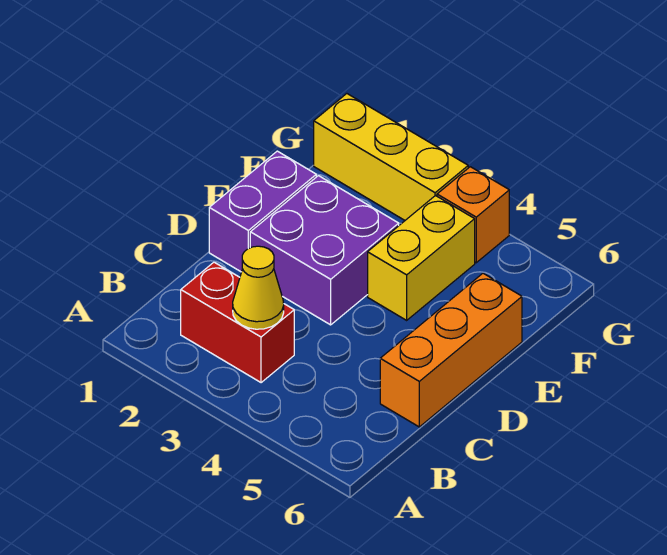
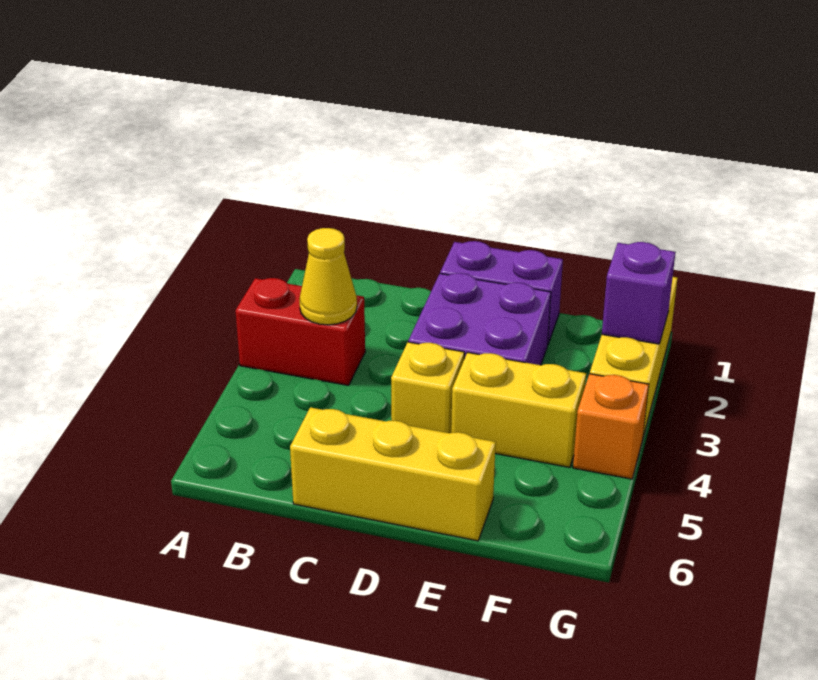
red brick B2:B3 level 1 -> red brick A3:B3 level 1
orange brick C6:E6 level 1 -> yellow brick C6:E6 level 1
none -> yellow brick D4 level 1
none -> purple brick G2 level 2

